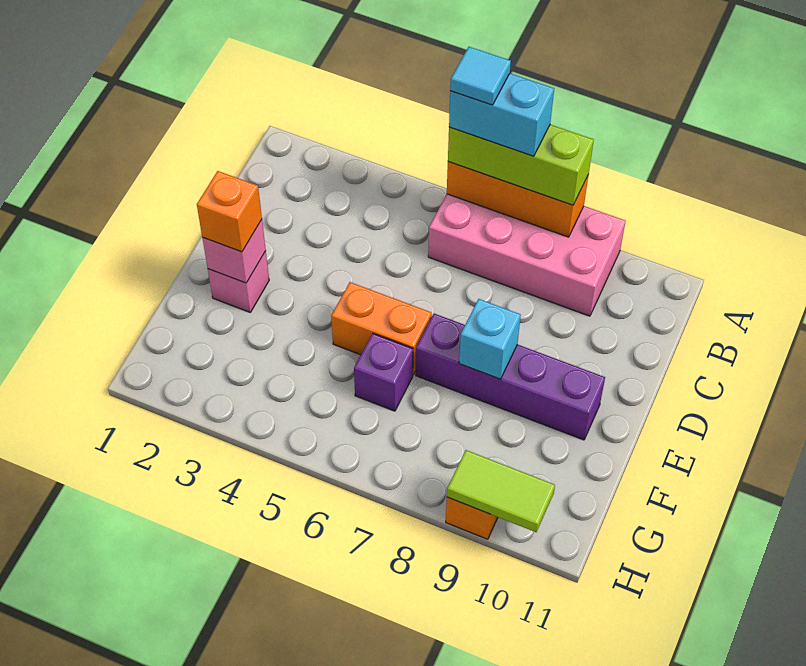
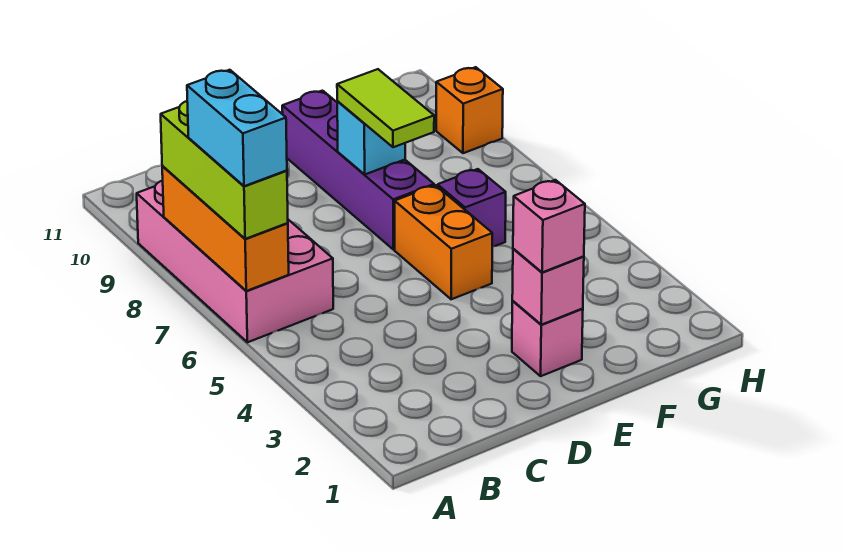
cyan tile A6 level 5 -> none
orange brick E2 level 3 -> pink brick E2 level 3
lime tile H9:H10 level 2 -> lime tile E7:E8 level 3

